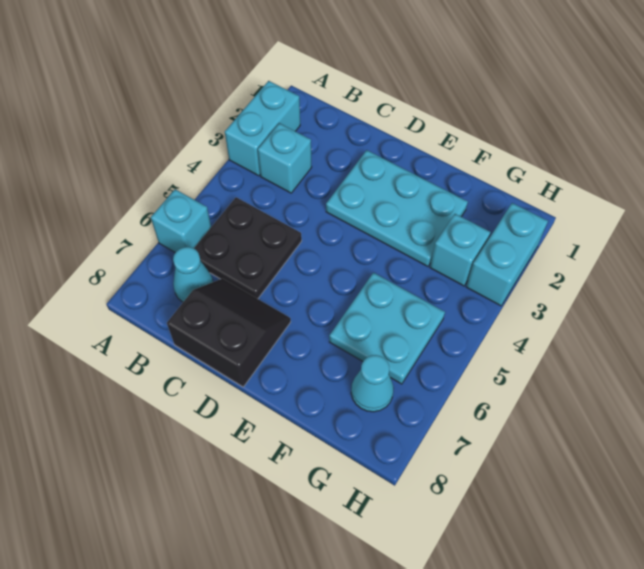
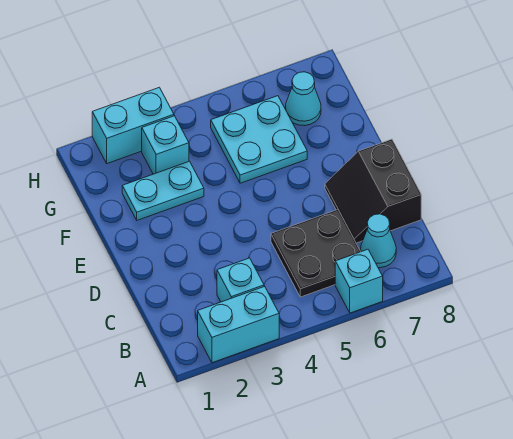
cyan plate D2:F3 level 1 -> cyan plate F2:F3 level 1

